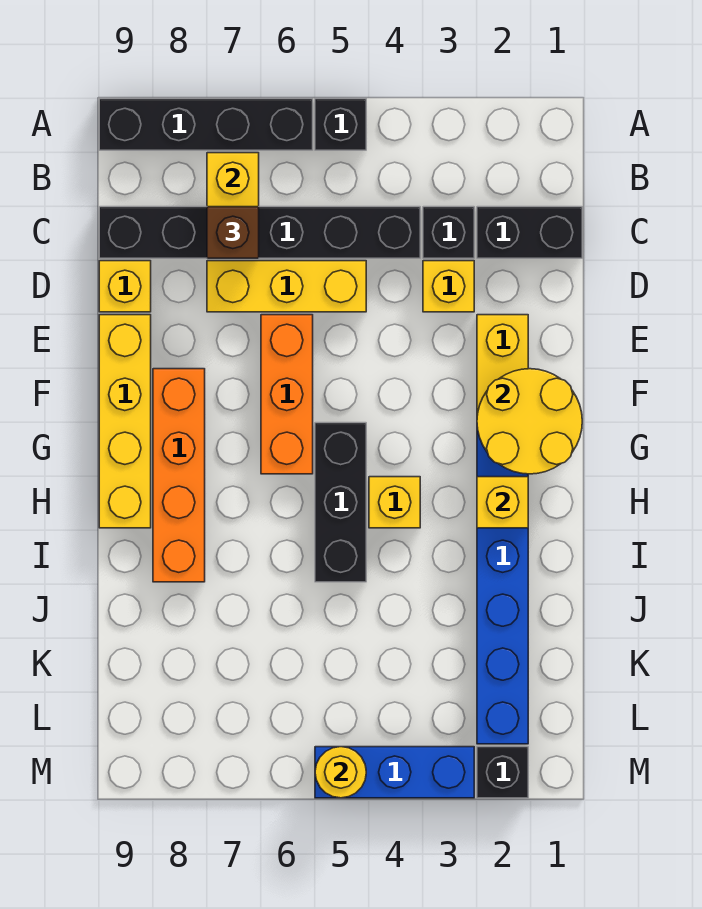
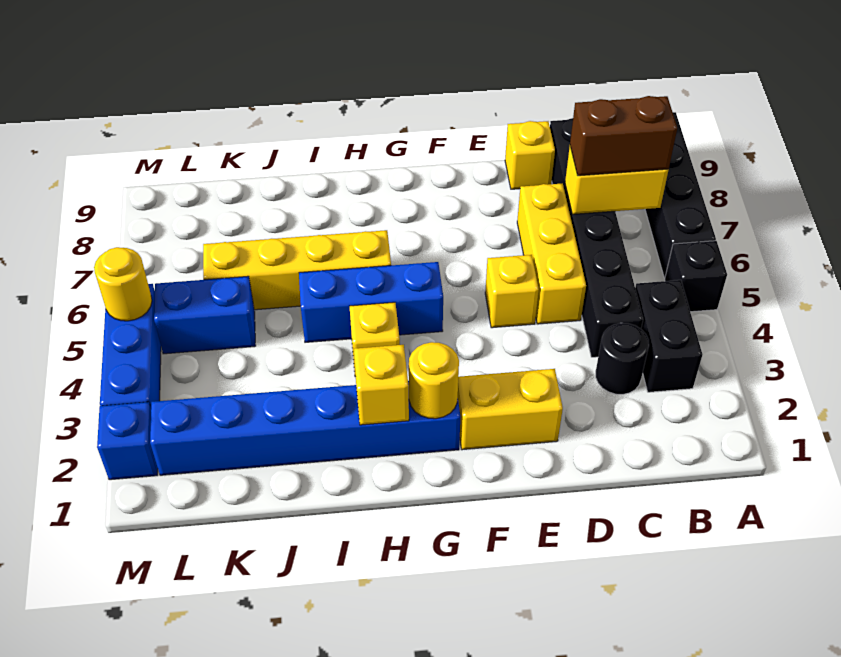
black brick C1:C2 level 1 -> black brick B3:B4 level 1
black brick C3 level 1 -> black round brick C3 level 1
brown brick C7 level 3 -> brown brick B7:C7 level 3
yellow brick D3 level 1 -> yellow brick E5 level 1
orange brick E6:G6 level 1 -> none
yellow brick E9:H9 level 1 -> yellow brick H6:K6 level 1
yellow round brick F1:G2 level 2 -> yellow round brick G2 level 2
orange brick F8:I8 level 1 -> none
black brick G5:I5 level 1 -> blue brick G5:I5 level 1
none -> blue brick K5:L5 level 1
black brick M2 level 1 -> blue brick M2 level 1

